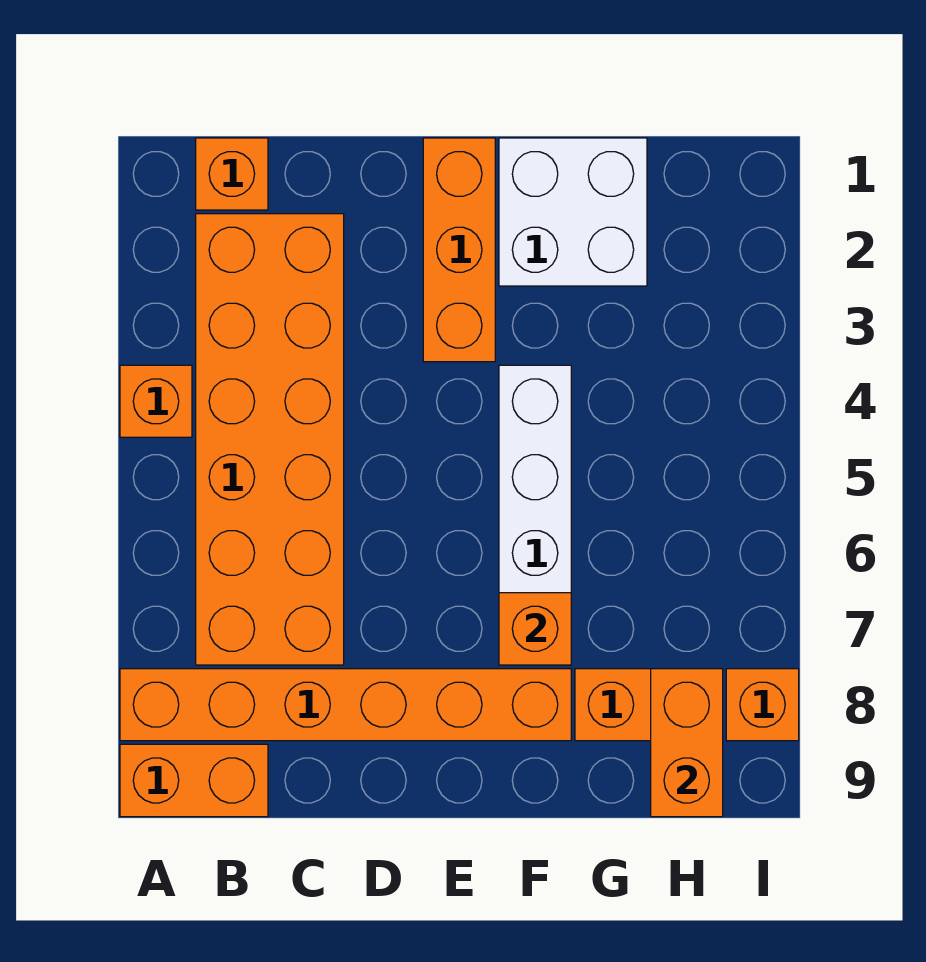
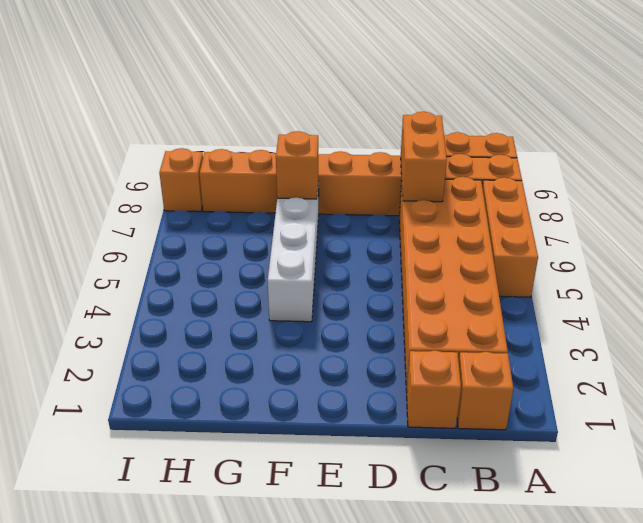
orange brick A4 level 1 -> orange brick C1 level 1
orange brick E1:E3 level 1 -> orange brick A5:A7 level 1
white brick F1:G2 level 1 -> none
orange brick H8:H9 level 2 -> orange brick C7:C8 level 2

